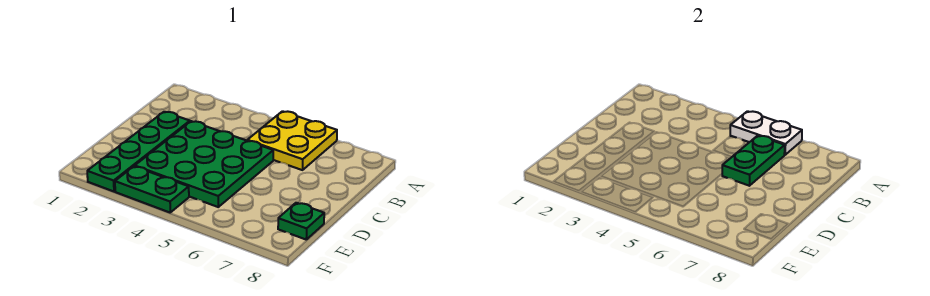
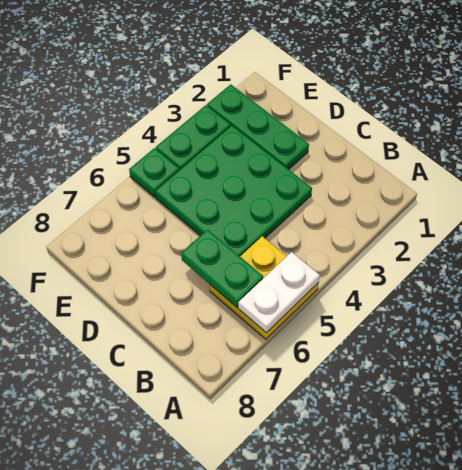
green plate C2:F2 level 1 -> green plate D2:F2 level 1
green plate E8 level 1 -> green plate F5 level 1

